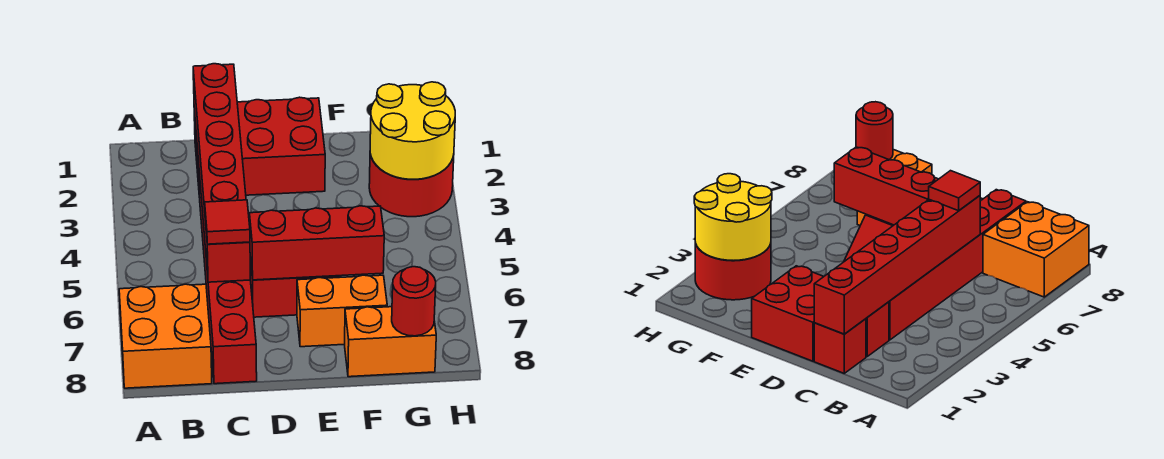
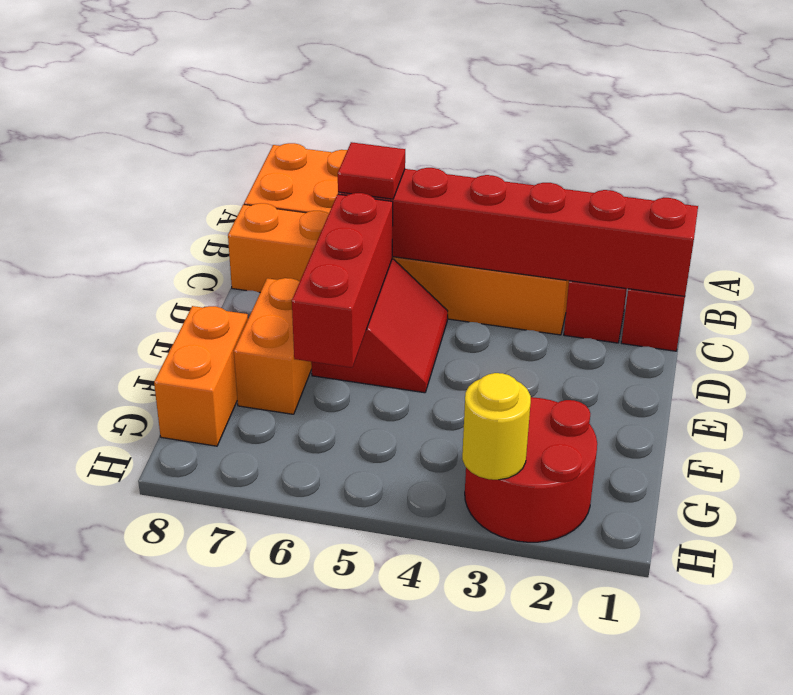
red brick C3:C8 level 1 -> orange brick C3:C8 level 1
red brick D1:E2 level 1 -> none
yellow round brick G2:H3 level 2 -> yellow round brick H3 level 2
red round brick G8 level 2 -> none

